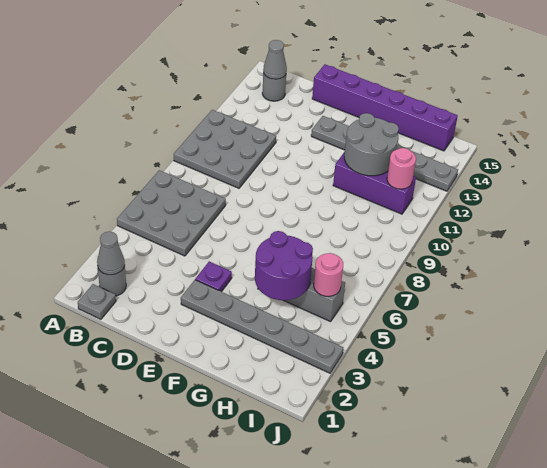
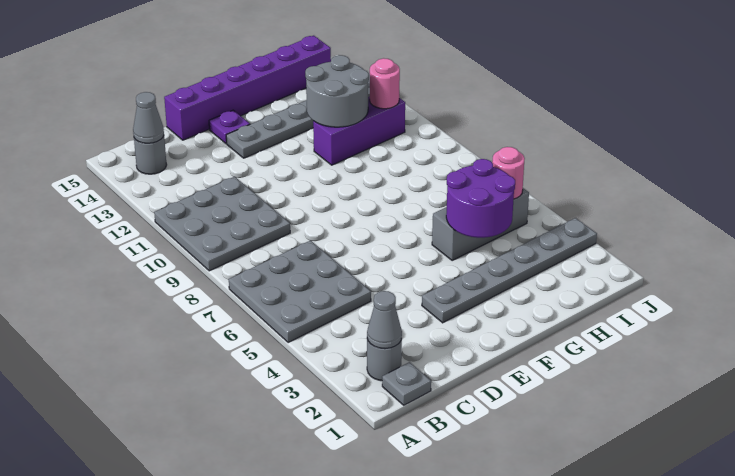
purple plate E4 level 1 -> purple plate E14 level 1

